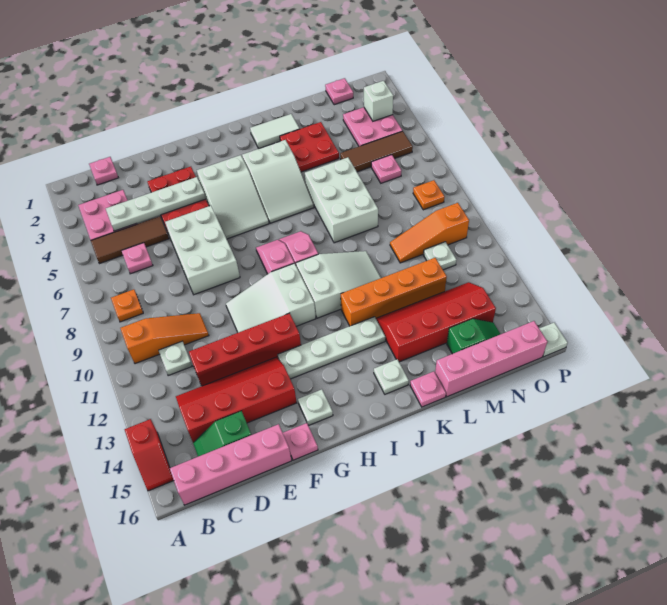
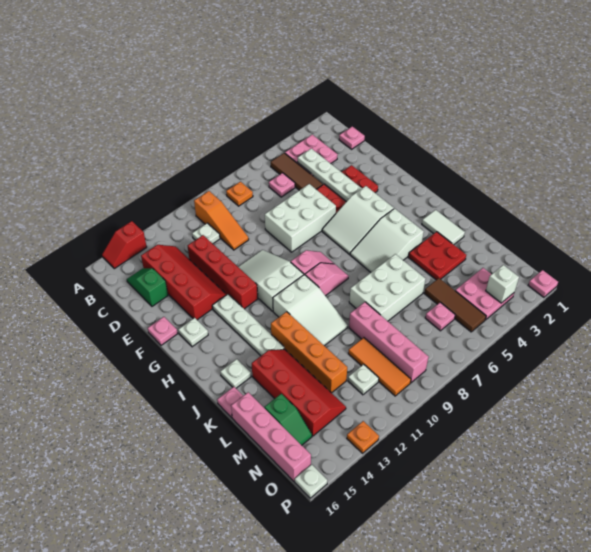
pink brick B16:E16 level 1 -> pink brick L9:O9 level 1
orange slope M10:O10 level 1 top O -> orange tile M10:O10 level 1
pink plate N1 level 1 -> pink plate P1 level 1
orange plate O8 level 1 -> orange plate P13 level 1

